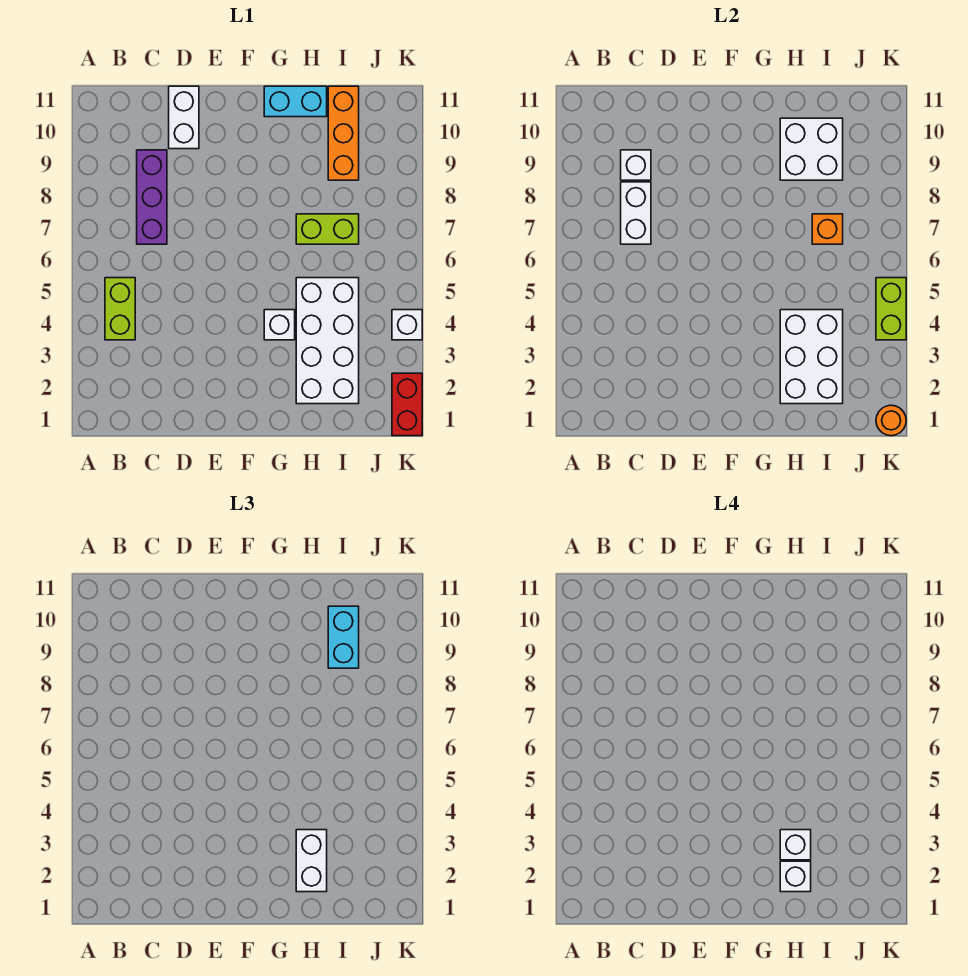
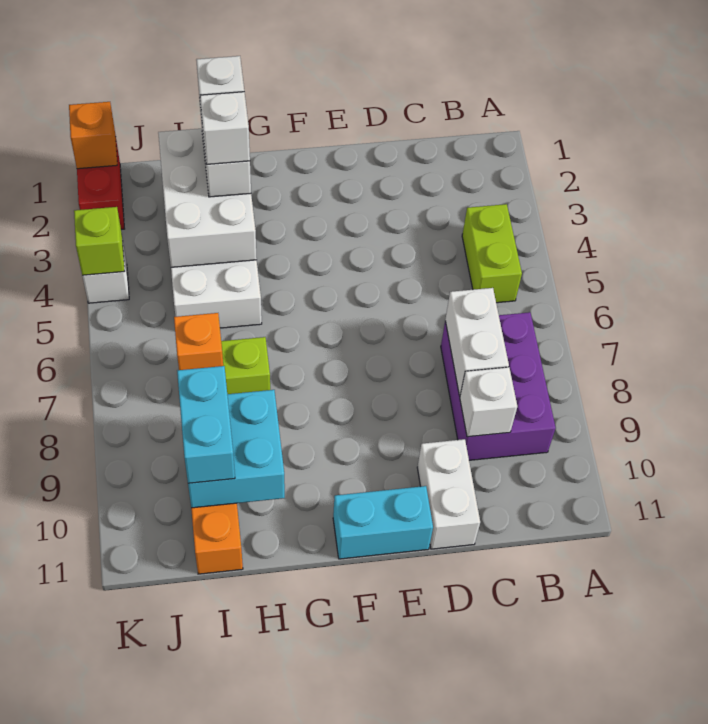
purple brick C7:C9 level 1 -> purple brick B7:C9 level 1
white brick G4 level 1 -> none
cyan brick G11:H11 level 1 -> cyan brick E11:F11 level 1
white brick H9:I10 level 2 -> cyan brick H9:I10 level 2
orange round brick K1 level 2 -> orange brick K1 level 2
lime brick K4:K5 level 2 -> lime brick K4 level 2

